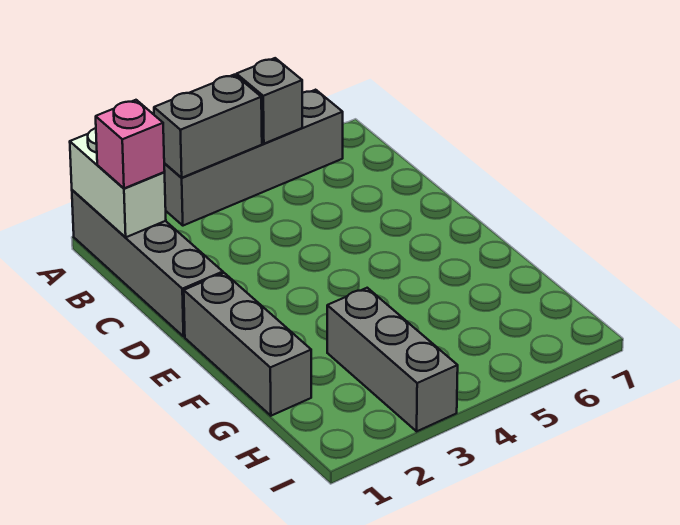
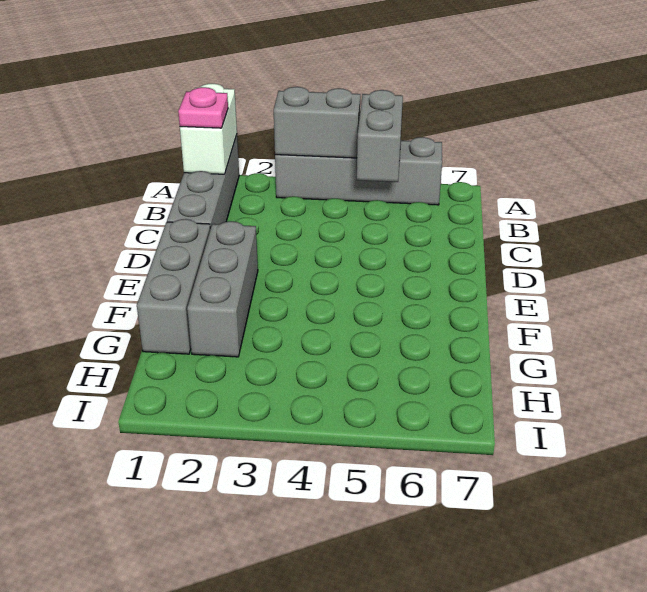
grey brick A5 level 2 -> grey brick A5:B5 level 2
pink brick B1 level 3 -> pink plate B1 level 3
grey brick G3:I3 level 1 -> grey brick E2:G2 level 1

